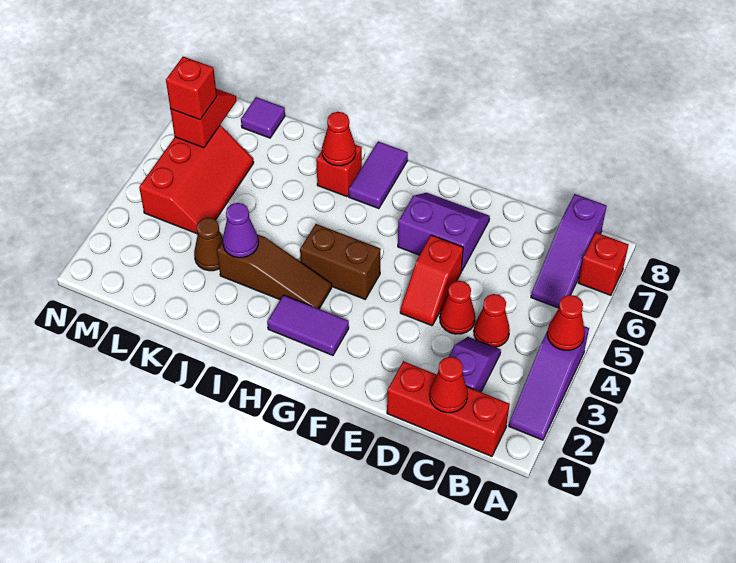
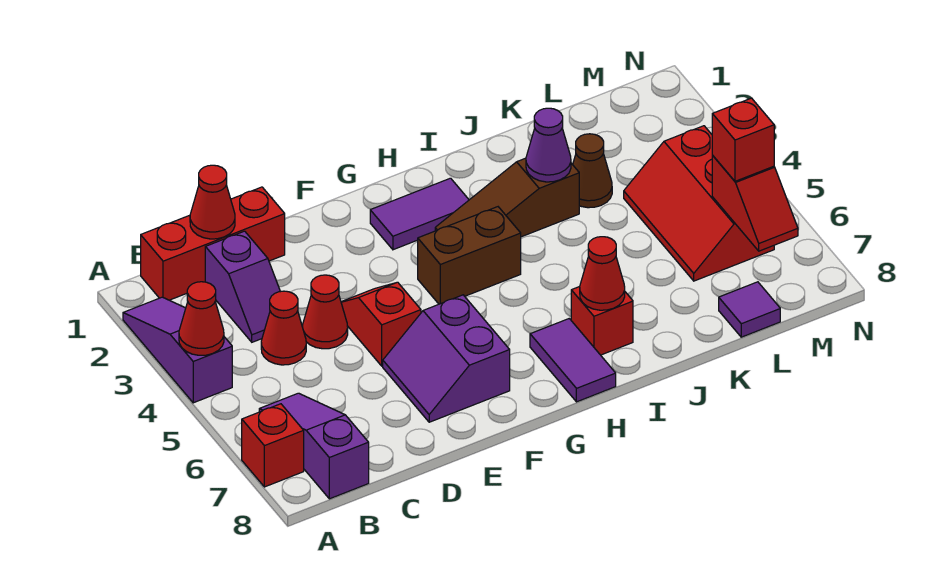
purple slope E6:F7 level 1 top 6 -> purple slope E6:F7 level 1 top F

